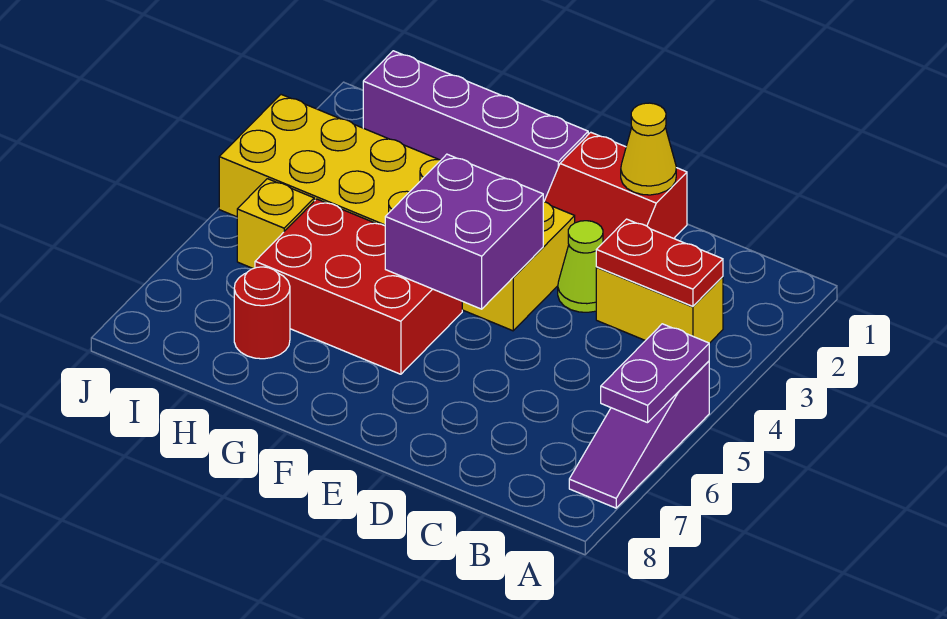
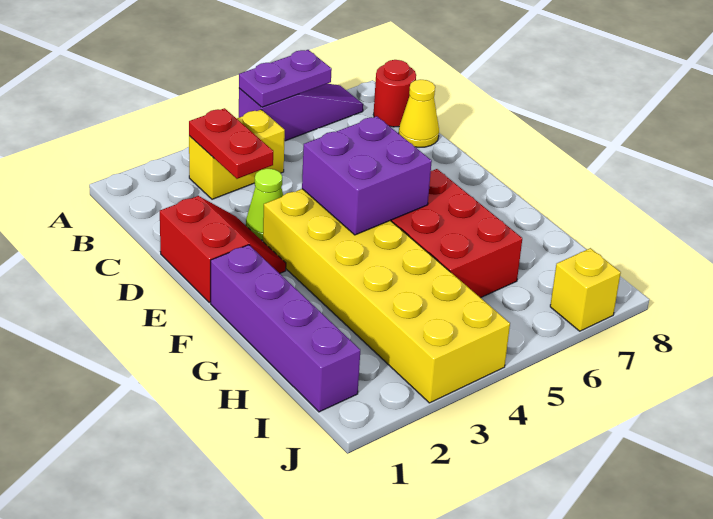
yellow brick B3:C3 level 1 -> yellow brick B3:B4 level 1
yellow cone D1 level 2 -> yellow cone C8 level 1
red round brick H7 level 1 -> red round brick B8 level 1
yellow brick I5 level 1 -> yellow brick J7 level 1

